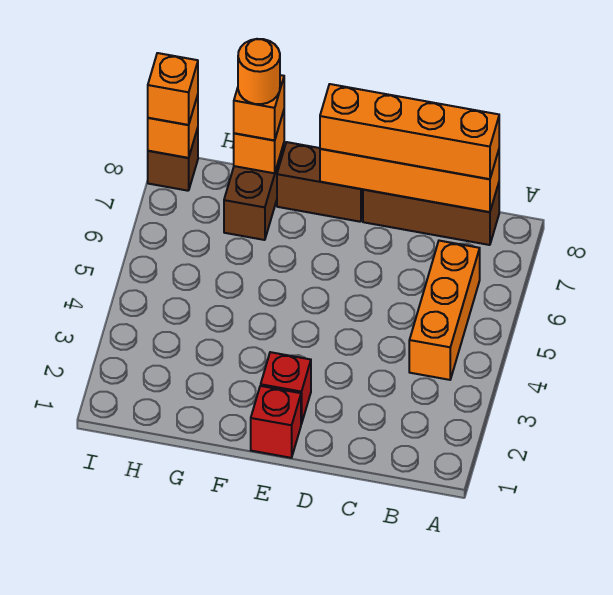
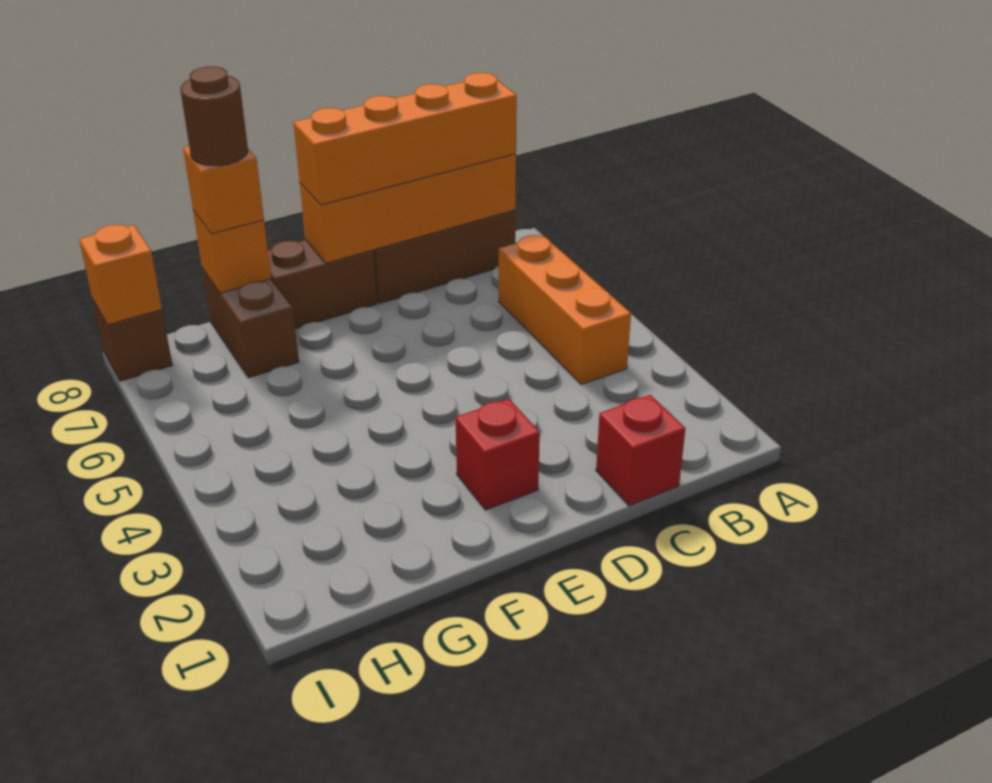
red brick E1 level 1 -> red brick C1 level 1
orange round brick G8 level 4 -> brown round brick G8 level 4
orange brick I8 level 3 -> none

